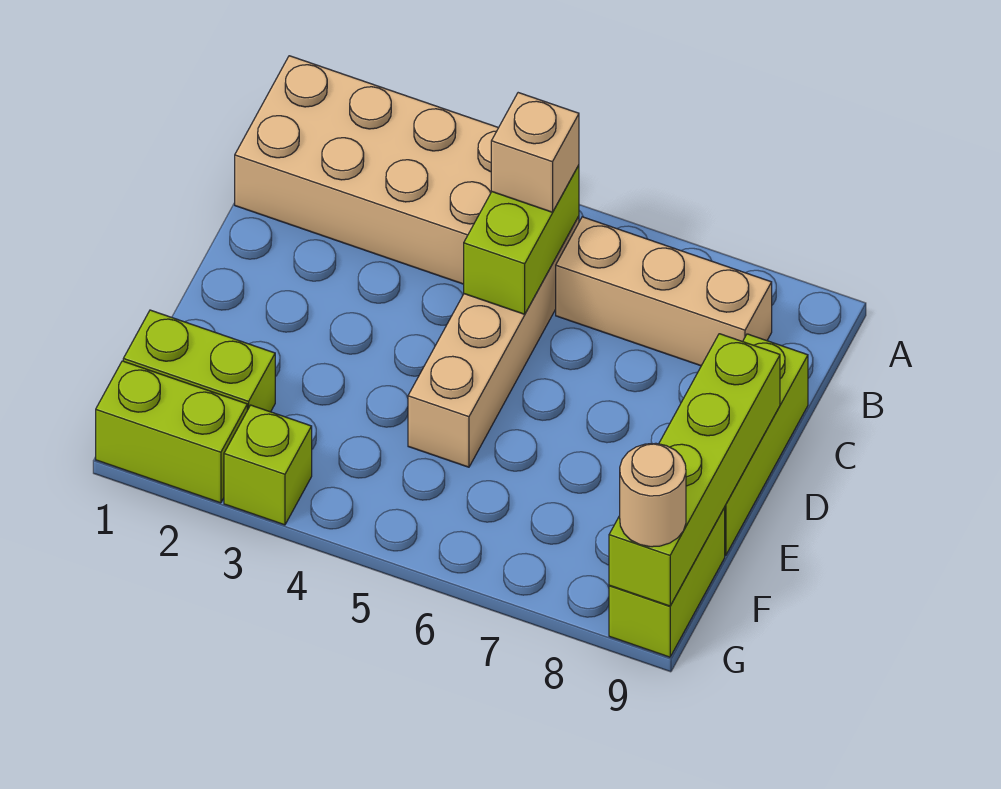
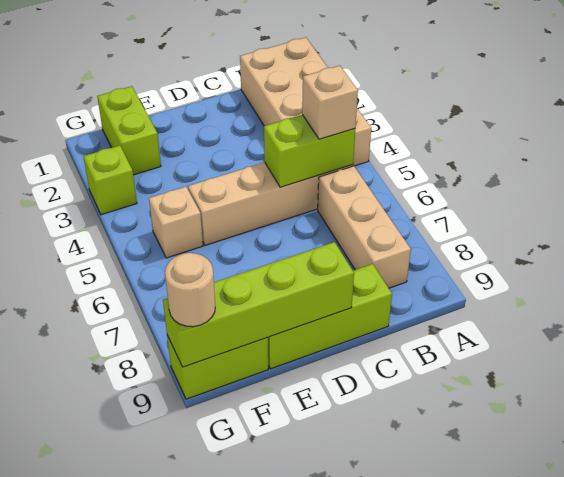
none -> tan brick F5 level 1
lime brick G1:G2 level 1 -> none

